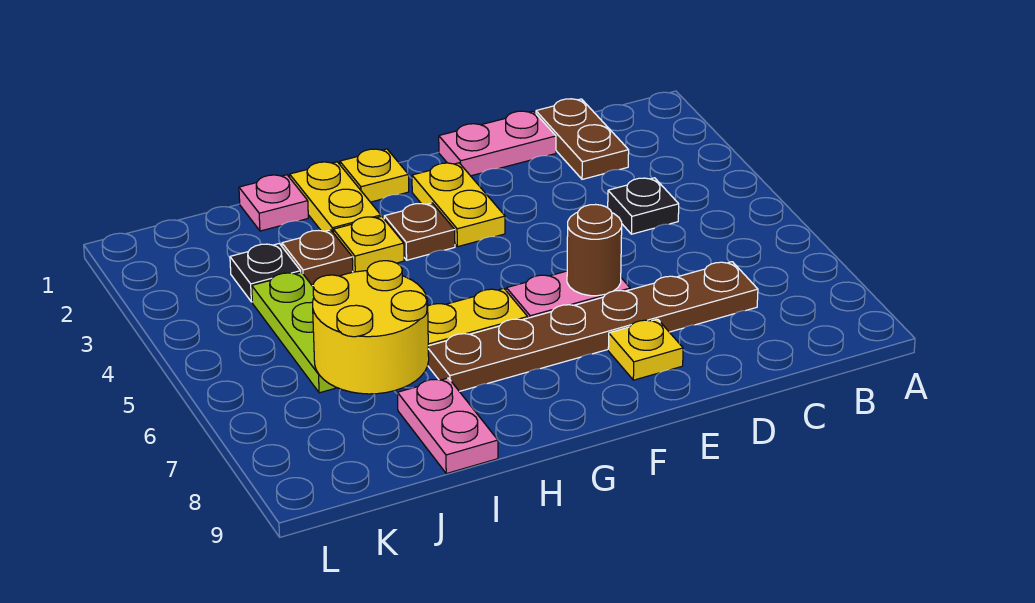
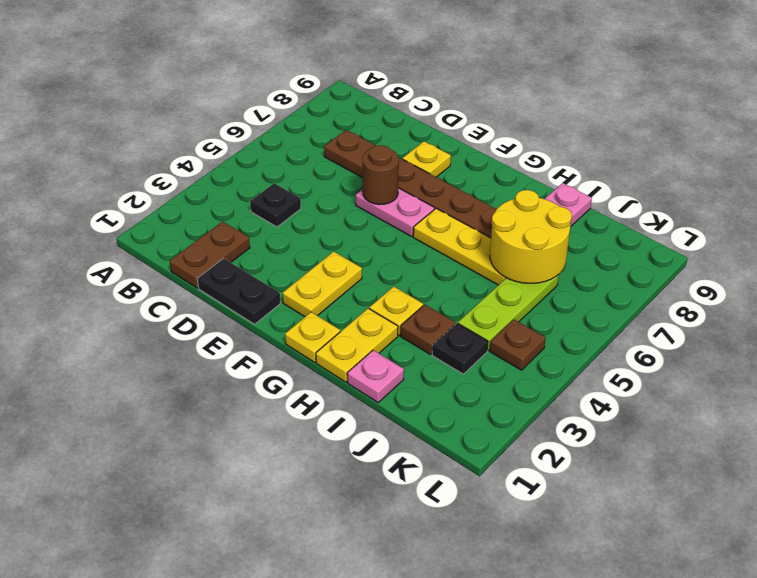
pink plate D1:E1 level 1 -> black plate D1:E1 level 1
brown plate G3 level 1 -> brown plate K4 level 1

